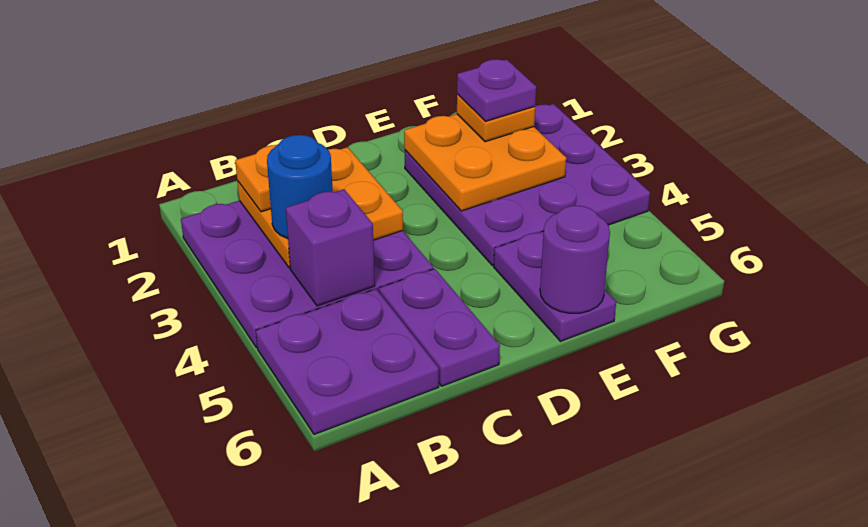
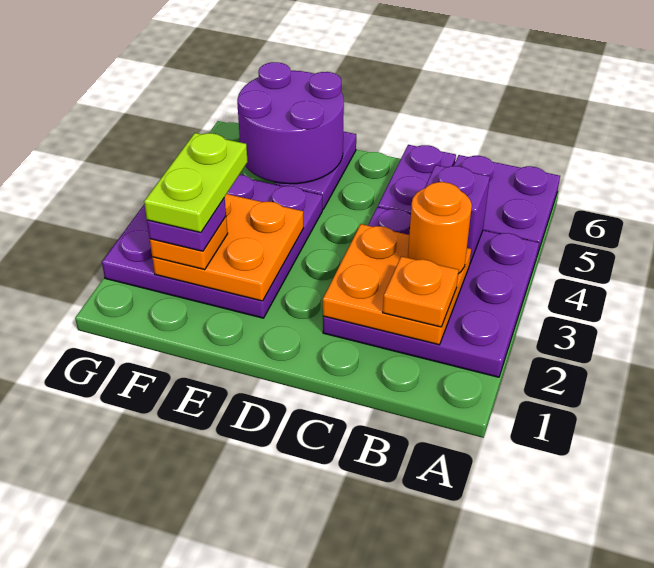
blue round brick B3 level 3 -> orange round brick B3 level 3
purple round brick E6 level 2 -> purple round brick E5:F6 level 2
none -> lime plate F2:F3 level 5

